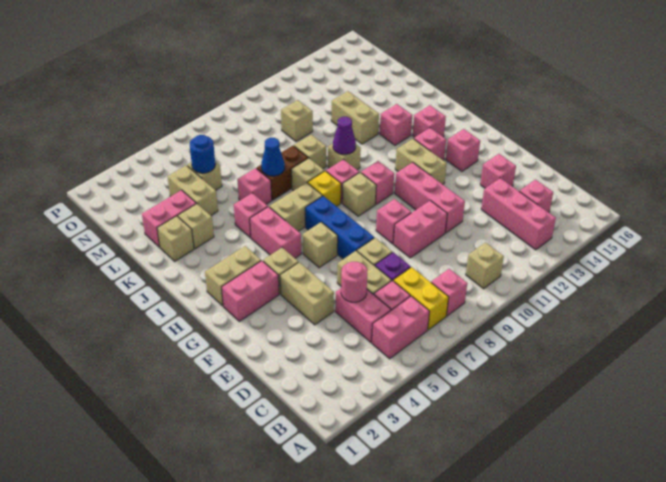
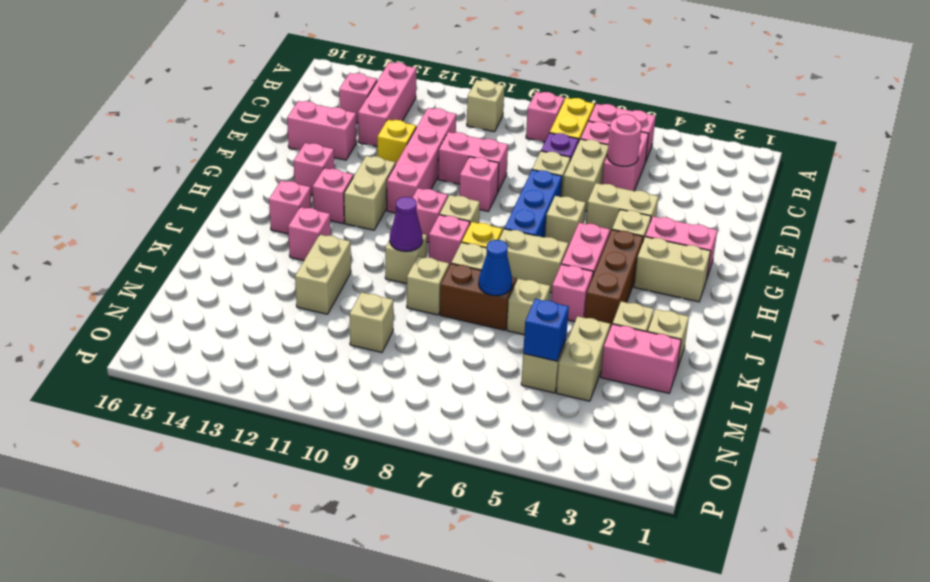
tan brick E4:F4 level 1 -> tan brick F4:F5 level 1
pink brick E11:G11 level 1 -> pink brick D11:G11 level 1
none -> yellow brick E12 level 1
pink brick E14 level 1 -> pink brick E14:E15 level 1
none -> brown brick H4:J4 level 1
pink brick K6 level 1 -> tan brick K6 level 1
blue round brick M5 level 2 -> blue brick M5 level 2

